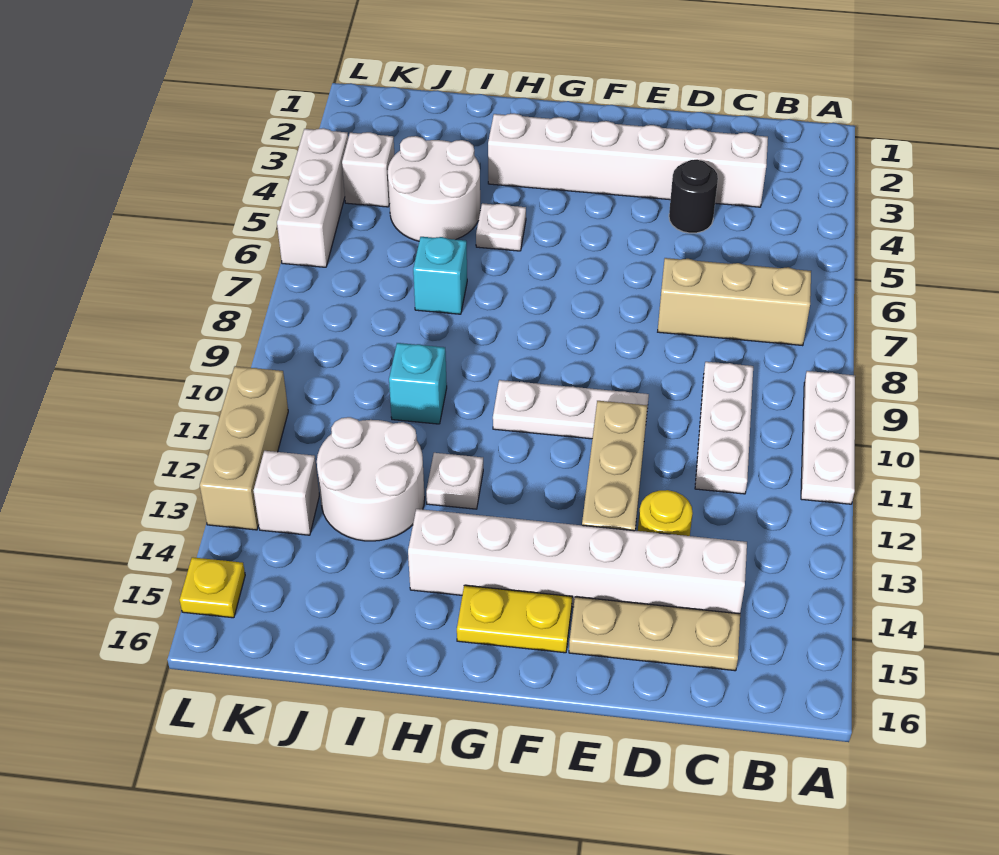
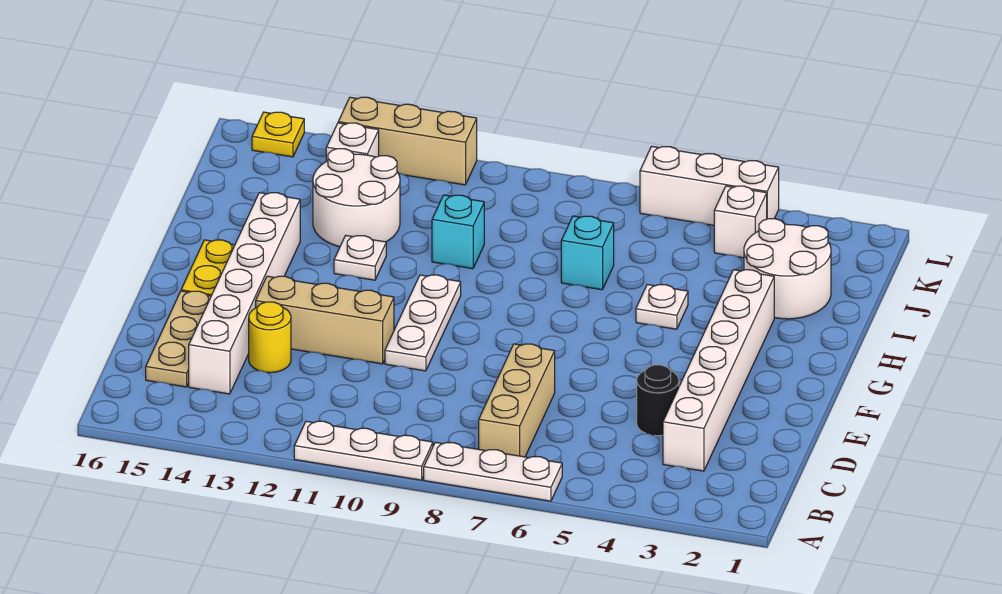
white plate C9:C11 level 1 -> white plate A6:A8 level 1
white round brick I4:J5 level 1 -> white round brick I2:J3 level 1

